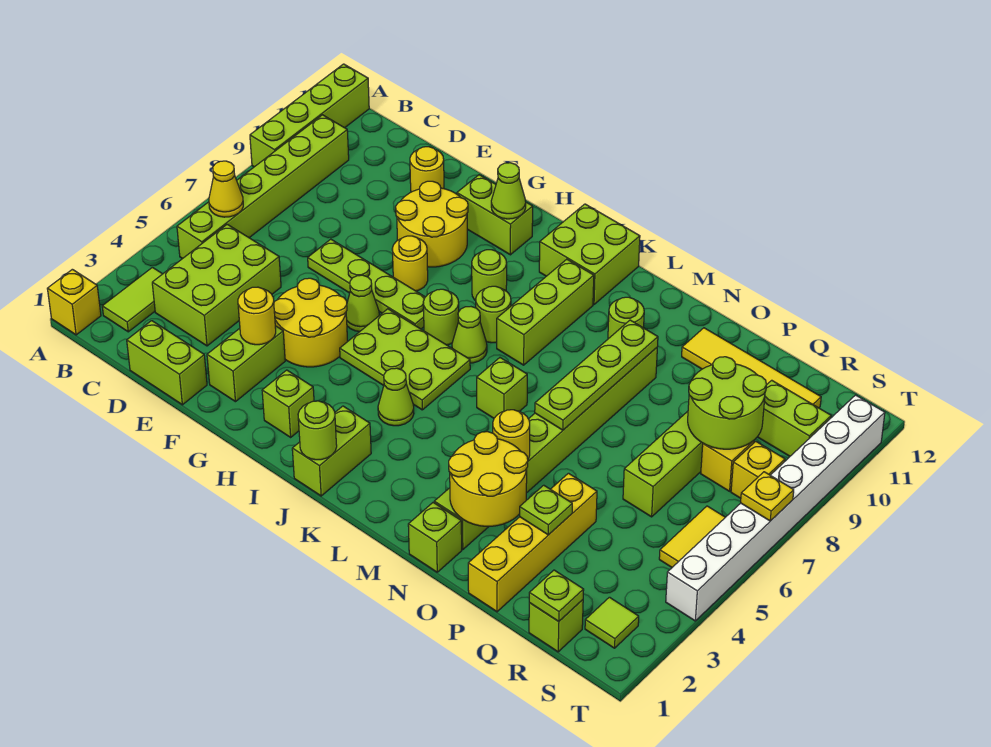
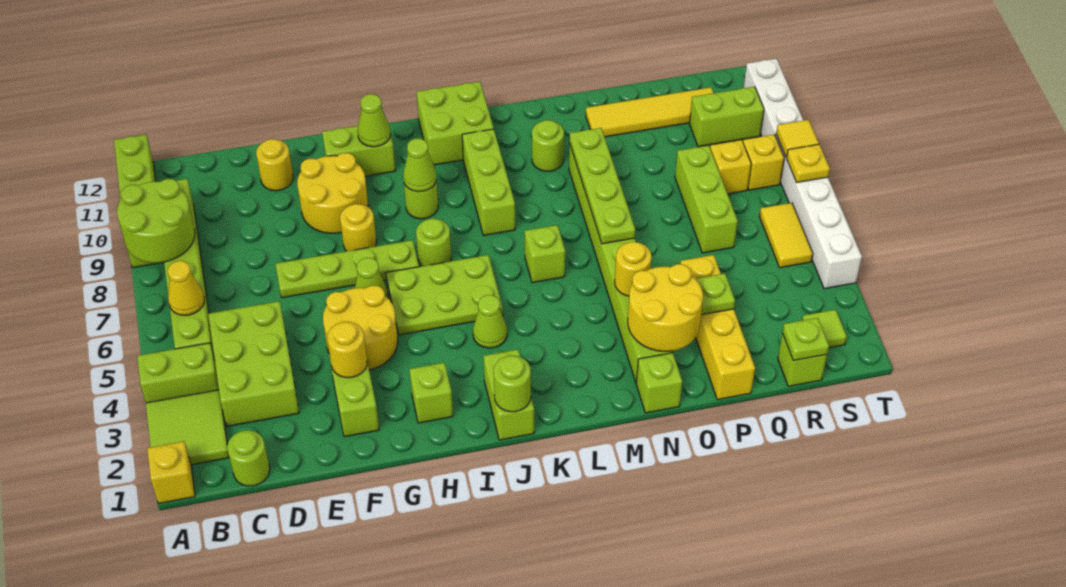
lime tile B2:B3 level 1 -> lime tile A2:B3 level 1
lime brick D1:E1 level 1 -> lime brick A4:B4 level 1
lime cone J7 level 1 -> lime cone I9 level 2
lime round brick J8 level 1 -> lime round brick C1 level 1
lime round brick Q8:R9 level 2 -> lime round brick A8:B9 level 2
none -> yellow tile T8 level 2

